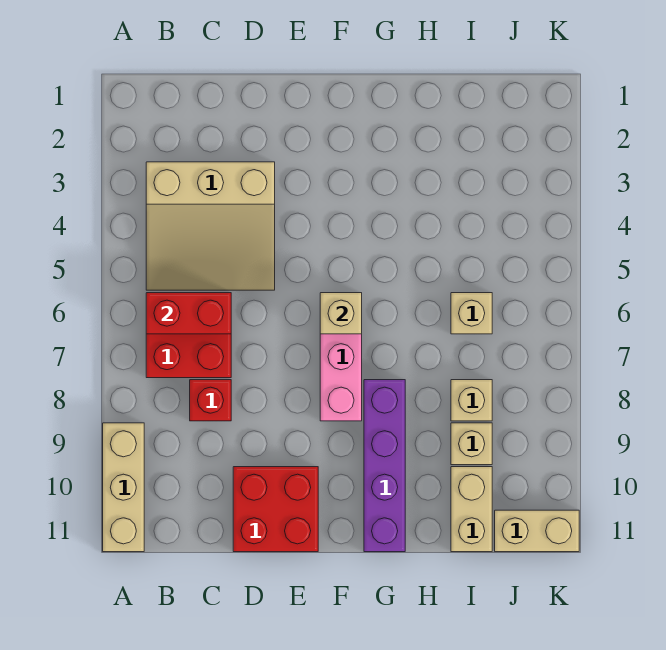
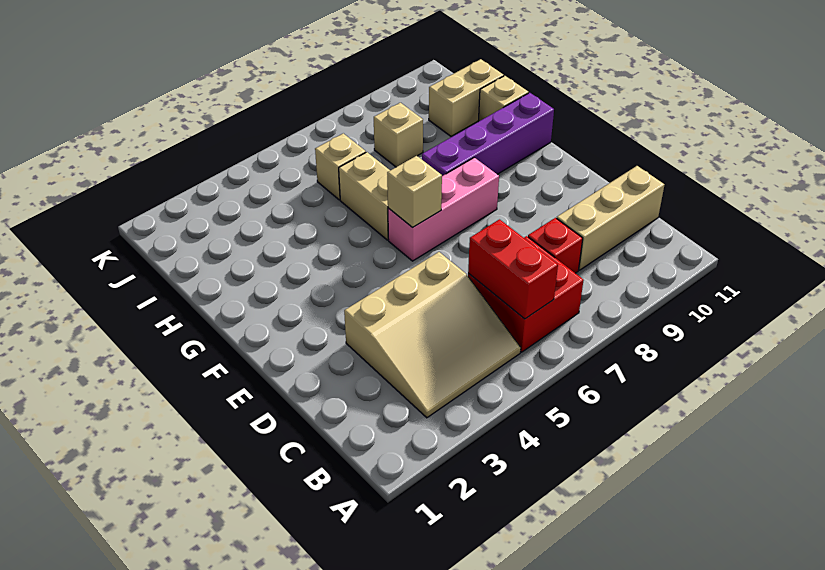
tan brick A9:A11 level 1 -> tan brick C9:C11 level 1
tan slope B3:D5 level 1 top 3 -> tan slope B3:D5 level 1 top D
red brick D10:E11 level 1 -> none
tan brick I9 level 1 -> tan brick H11 level 1
tan brick J11:K11 level 1 -> tan brick G6:H6 level 1

